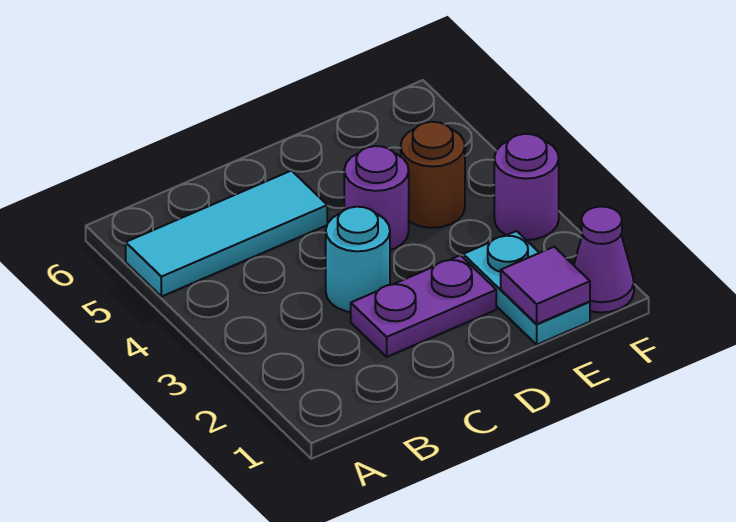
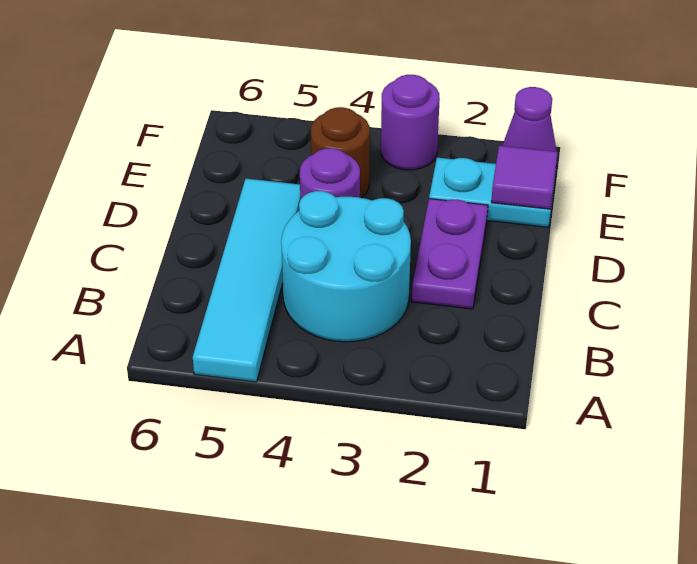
cyan tile A5:C5 level 1 -> cyan tile A5:D5 level 1
cyan round brick C3 level 1 -> cyan round brick B3:C4 level 1

